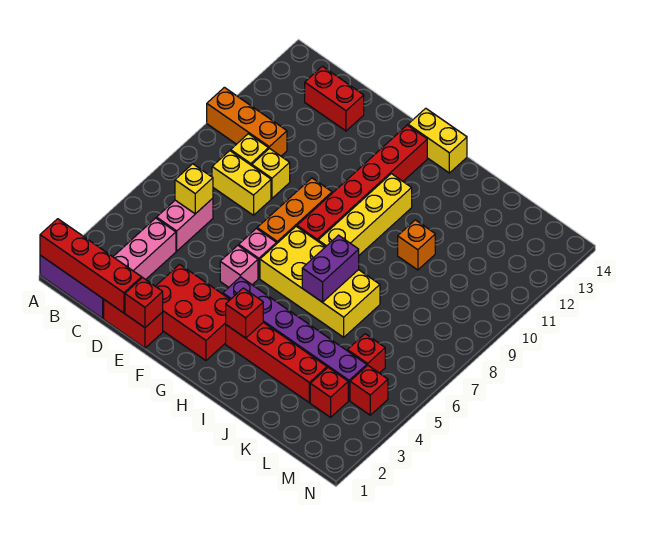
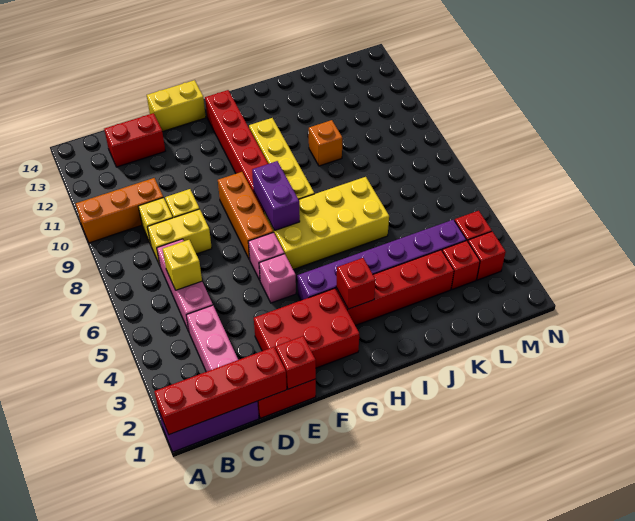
pink brick C5:C6 level 1 -> pink brick C5:C7 level 1
yellow brick G14:H14 level 1 -> yellow brick E14:F14 level 1
purple brick I6:I7 level 2 -> purple brick G7:G8 level 2
red brick L5 level 1 -> red brick M3 level 1

